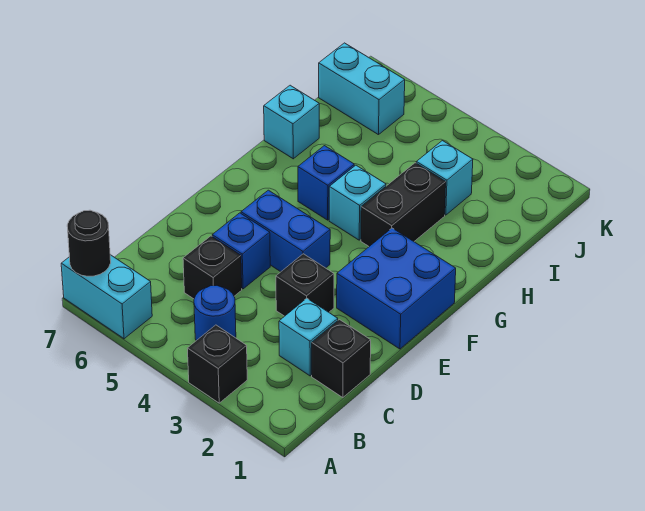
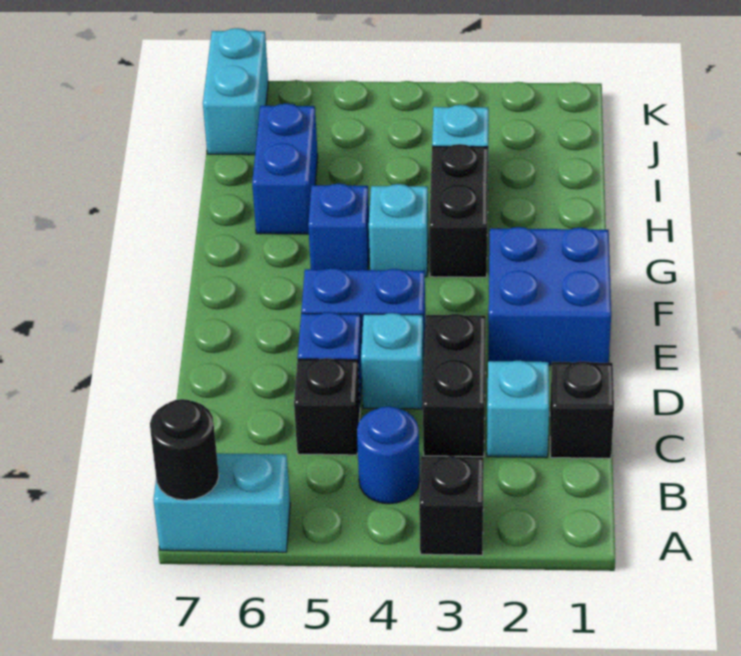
black brick D3 level 1 -> black brick C3:D3 level 1
none -> blue brick H6:I6 level 1
cyan brick H7 level 1 -> cyan brick D4 level 1
cyan brick J6:J7 level 1 -> cyan brick J7:K7 level 1

